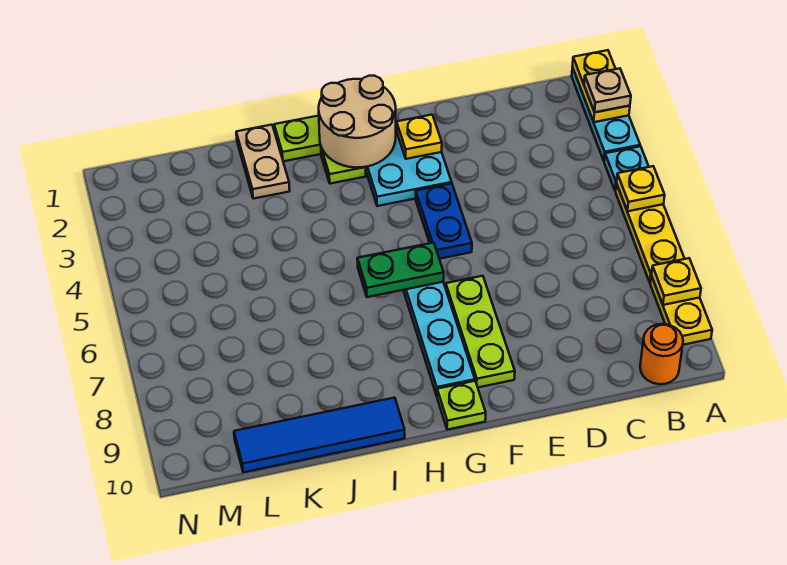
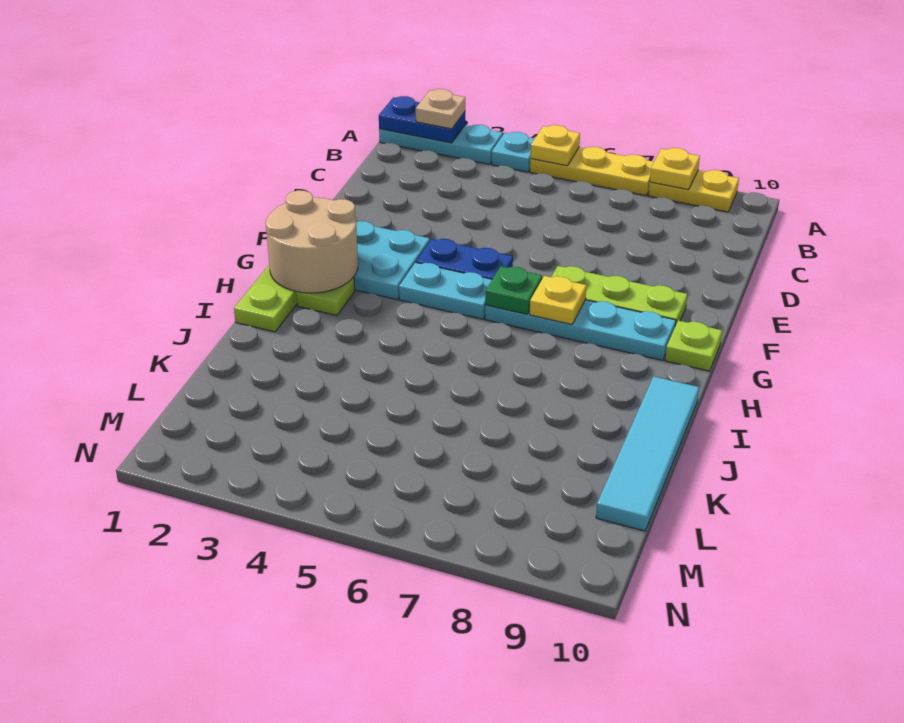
yellow plate A1:A2 level 2 -> blue plate A1:A2 level 2
orange round brick B10 level 1 -> none
yellow plate F2 level 2 -> yellow plate G7 level 2
none -> cyan plate G4:G5 level 1
green plate G6:H6 level 2 -> green plate G6 level 2
blue tile I10:L10 level 1 -> cyan tile I10:L10 level 1
tan plate J1:J2 level 1 -> none

